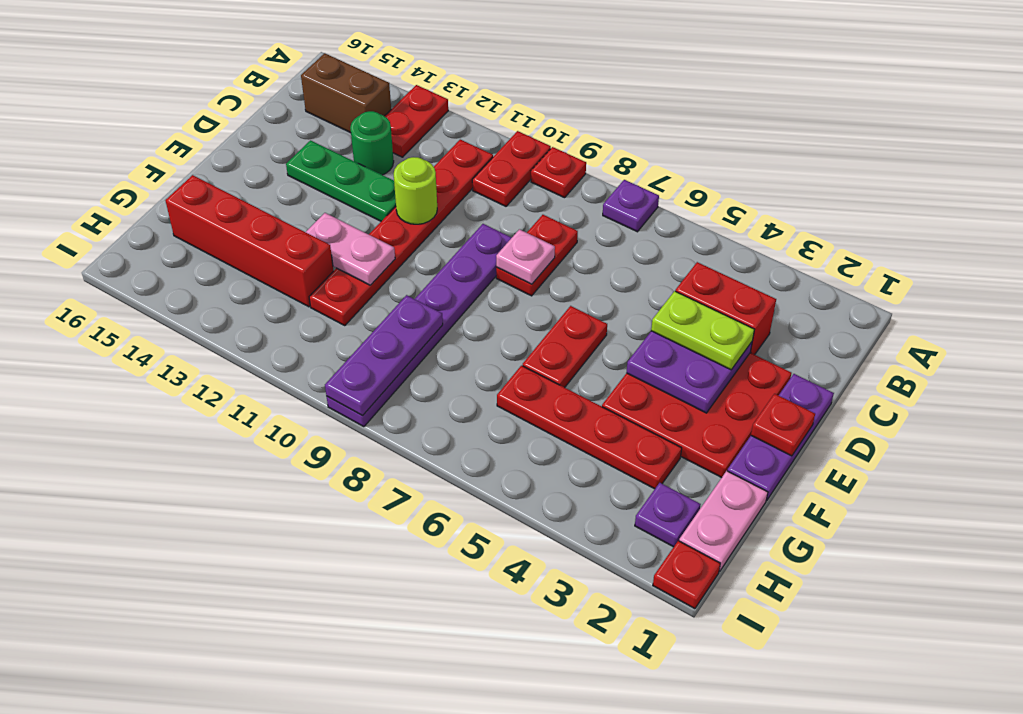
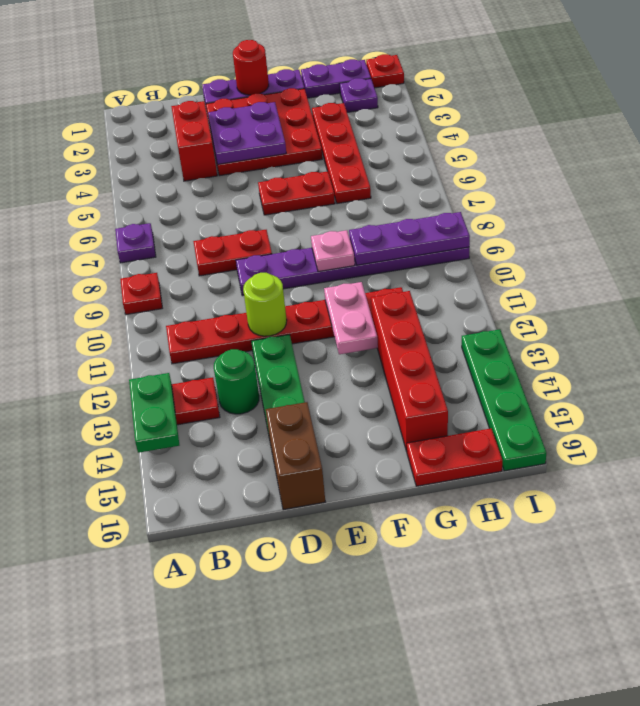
red plate A10:B10 level 1 -> red plate G16:H16 level 1
none -> green plate A13:A14 level 2
brown brick B14:B15 level 1 -> brown brick D15:D16 level 1
lime plate D3:D4 level 3 -> none
pink plate D8 level 2 -> pink plate F9 level 2
red plate E1 level 2 -> red round brick E1 level 2
pink plate G1:H1 level 1 -> purple plate G1:H1 level 1
none -> green plate I13:I16 level 1

